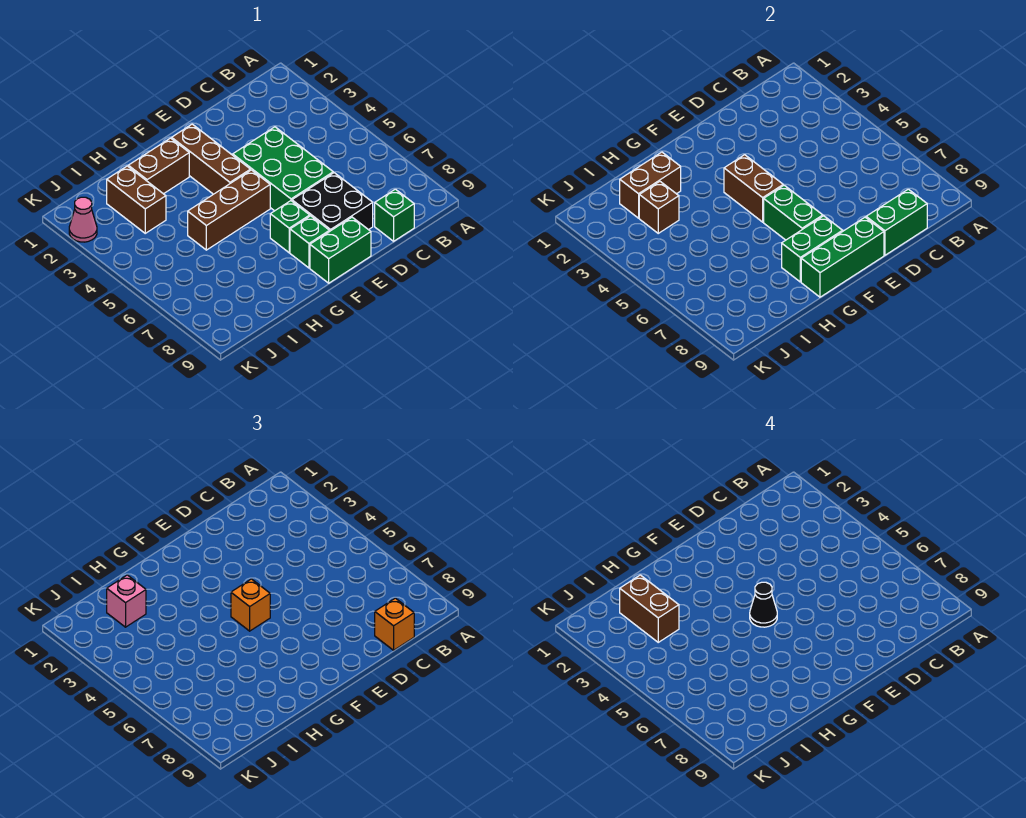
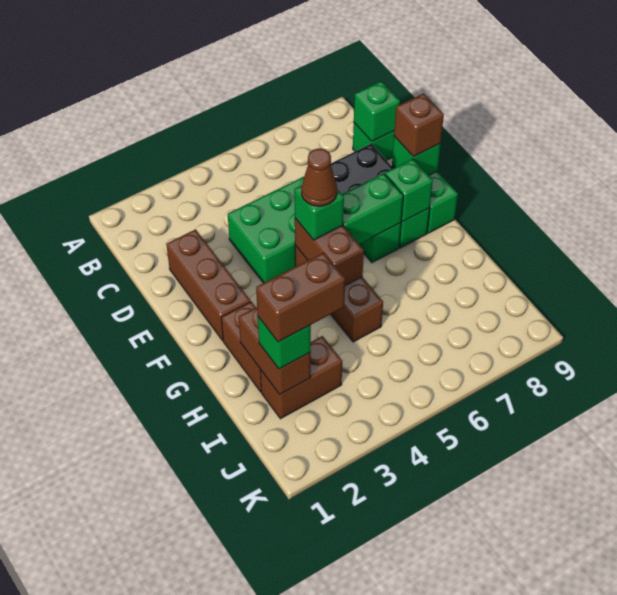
green brick C9:D9 level 2 -> green brick C9 level 2
orange brick C9 level 3 -> none
green brick E9:G9 level 2 -> green brick E9 level 2
brown brick F2:F4 level 1 -> brown brick D2:F2 level 1
brown brick F4:F5 level 2 -> brown brick F5:G5 level 2
orange brick F5 level 3 -> green brick F5 level 3
black cone F5 level 4 -> brown cone F5 level 4
green brick F8:G8 level 2 -> green brick F8 level 2
pink brick I2 level 3 -> green brick I2 level 3
brown brick I3 level 2 -> brown brick E9 level 3
pink cone K2 level 1 -> none

